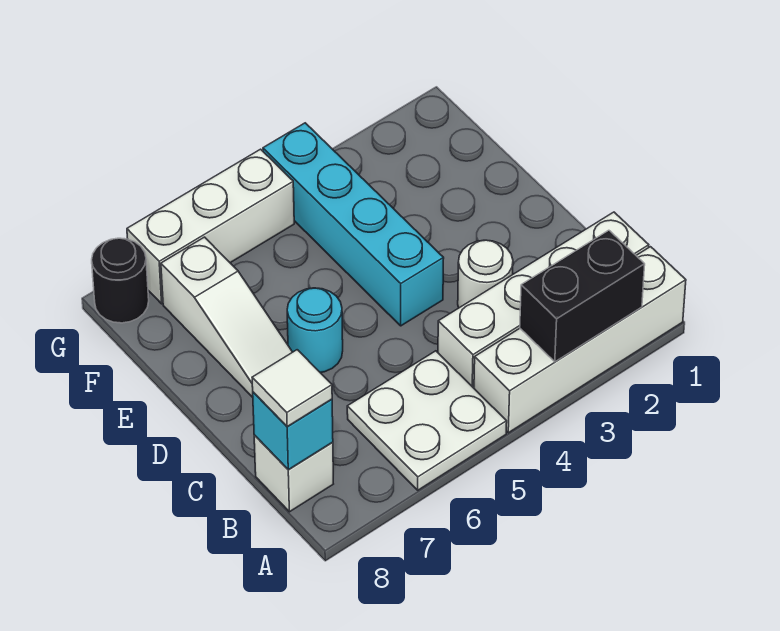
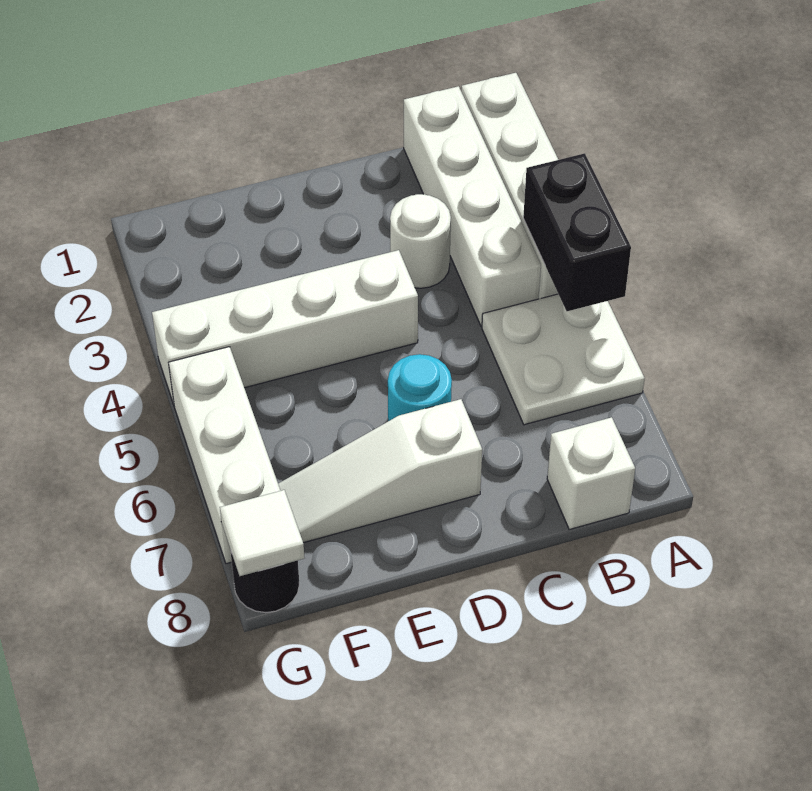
black brick A2:A3 level 2 -> black brick A4:A5 level 2
cyan brick B8 level 2 -> none
white tile B8 level 3 -> white tile G8 level 2
cyan brick D4:G4 level 1 -> white brick D4:G4 level 1
white slope D7:F7 level 1 top F -> white slope D7:F7 level 1 top D

